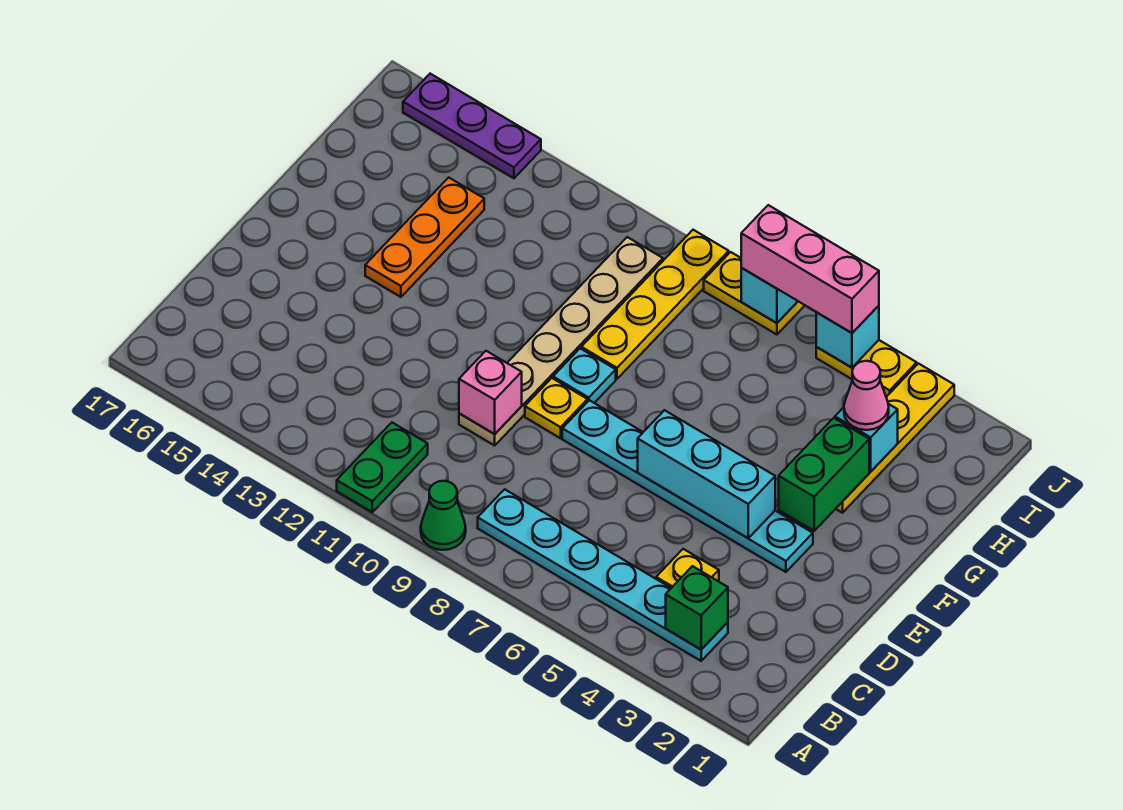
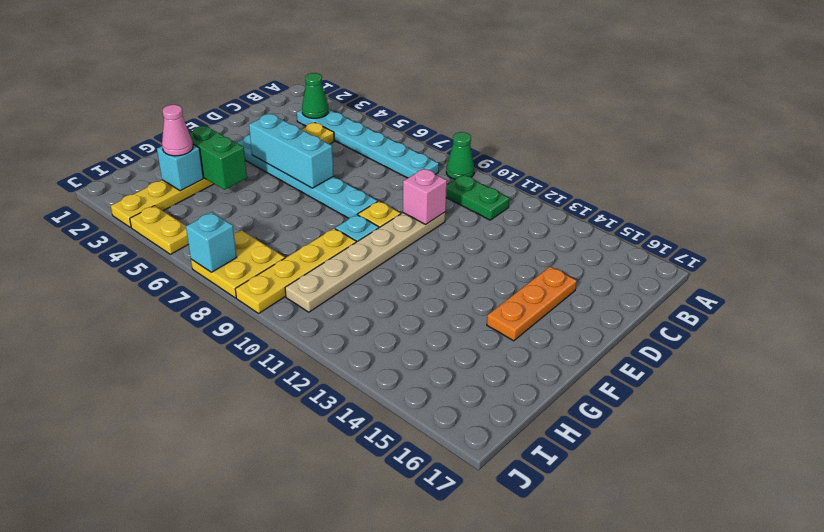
green plate A11:B11 level 1 -> green plate B10:B11 level 1
green brick B3 level 2 -> green cone B3 level 2
green brick F3:G3 level 2 -> green brick G3:G4 level 2
orange plate F14:H14 level 1 -> orange plate D15:F15 level 1
cyan brick J5 level 2 -> none
pink brick J5:J7 level 3 -> none
yellow plate J7:J8 level 1 -> yellow plate I7:J8 level 1
purple plate J14:J16 level 1 -> none

